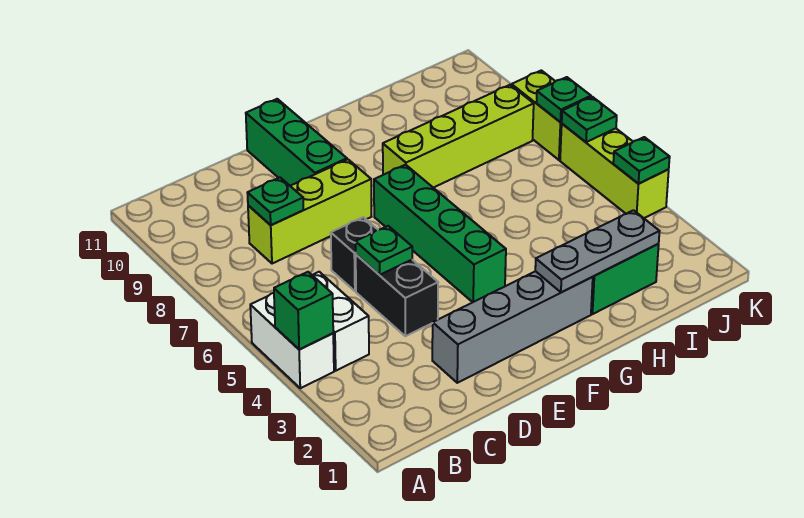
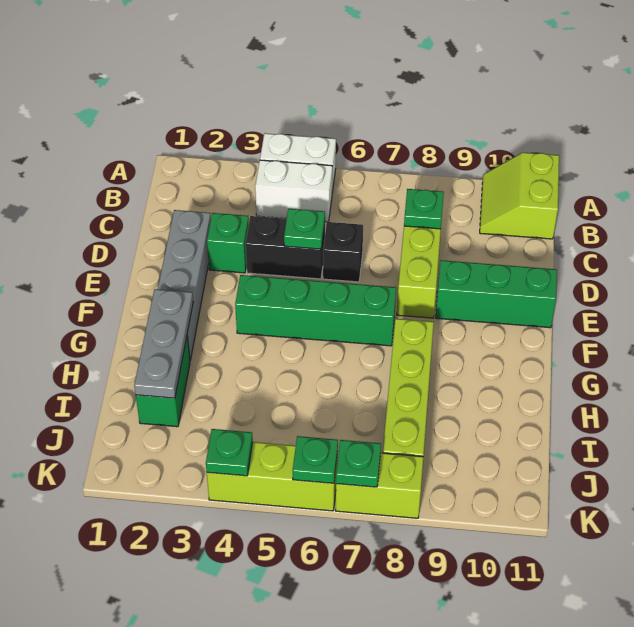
green brick A4 level 2 -> green brick D3 level 1
none -> lime slope A10:B11 level 1 top 11

